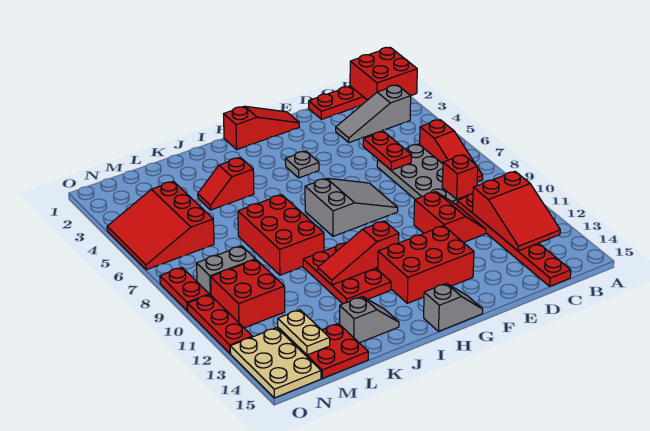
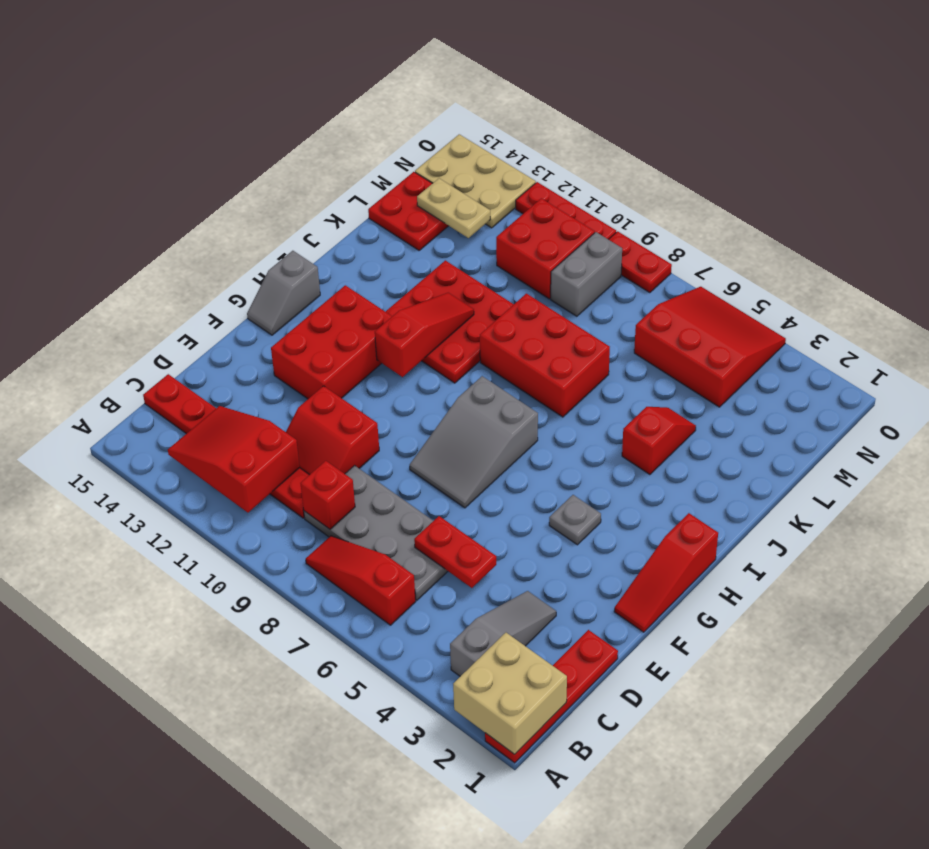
red brick A1:B2 level 2 -> tan brick A1:B2 level 2
red plate I10:J12 level 1 -> red plate I10:K12 level 1
grey slope J14:K14 level 1 top K -> none

